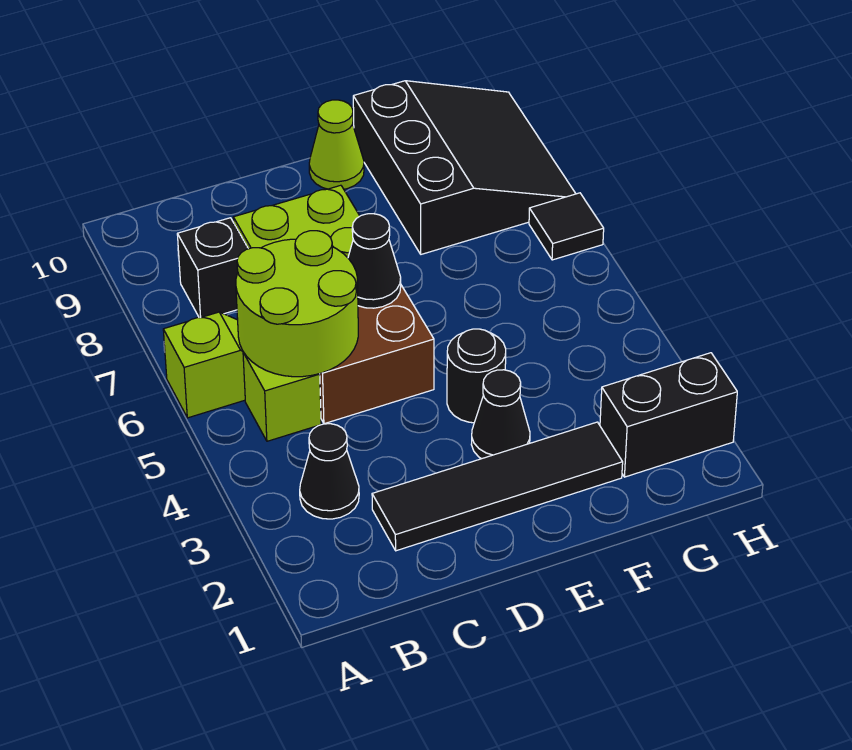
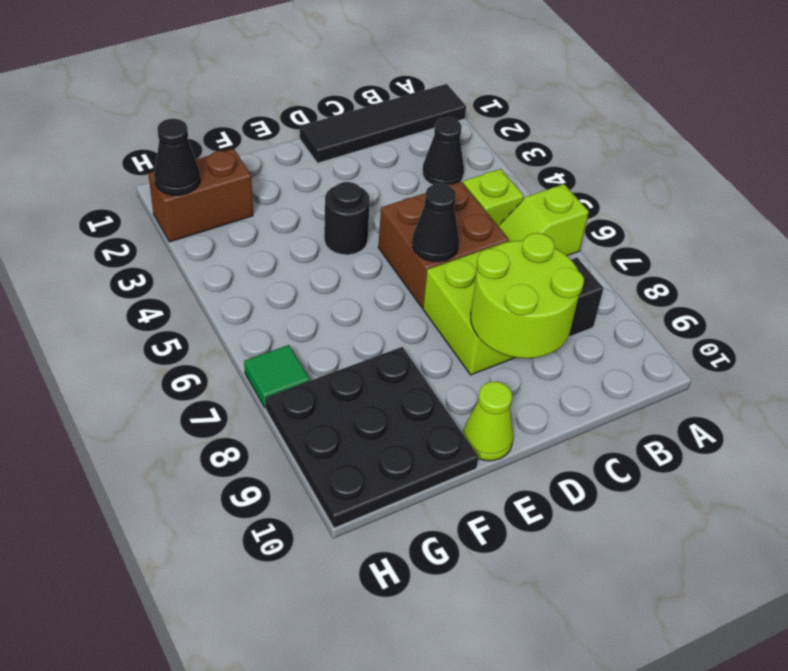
lime round brick B5:C6 level 2 -> lime round brick C8:D9 level 2
black tile C2:F2 level 1 -> black tile A1:D1 level 1
black cone E3 level 1 -> black cone H2 level 2
black slope F8:H10 level 1 top F -> black plate F8:H10 level 1
black brick G2:H2 level 1 -> brown brick G2:H2 level 1
black tile H7 level 1 -> green tile H7 level 1

